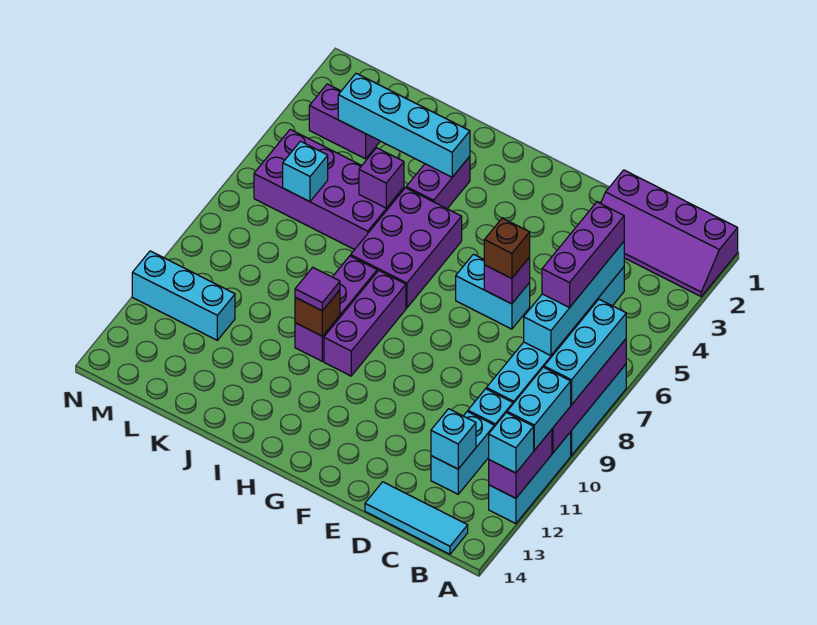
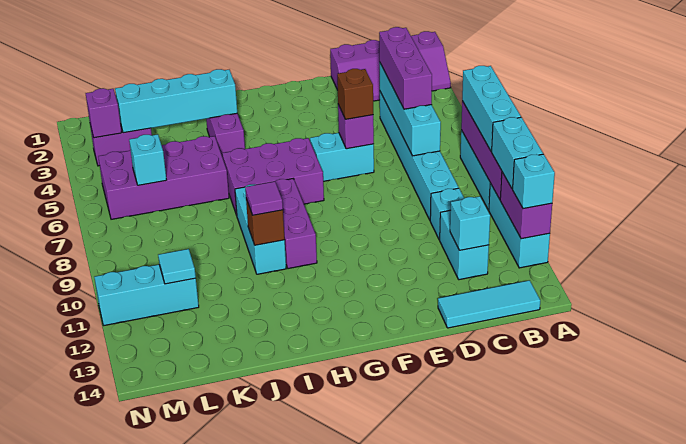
purple brick H5:I7 level 1 -> purple brick G6:I7 level 1
purple brick I8:I10 level 1 -> cyan brick I8:I10 level 1
purple brick J5 level 2 -> purple brick M3 level 2
none -> cyan tile L11 level 2

